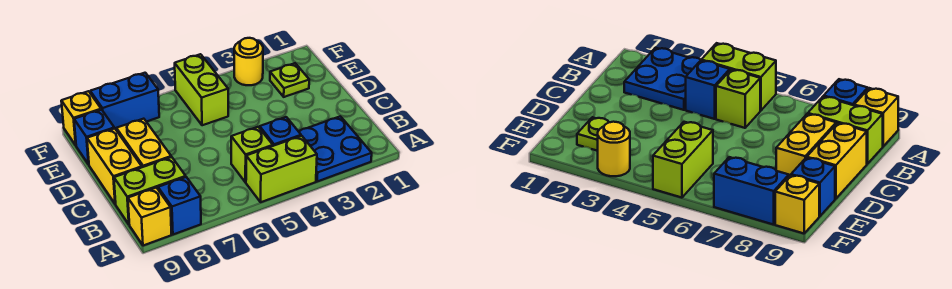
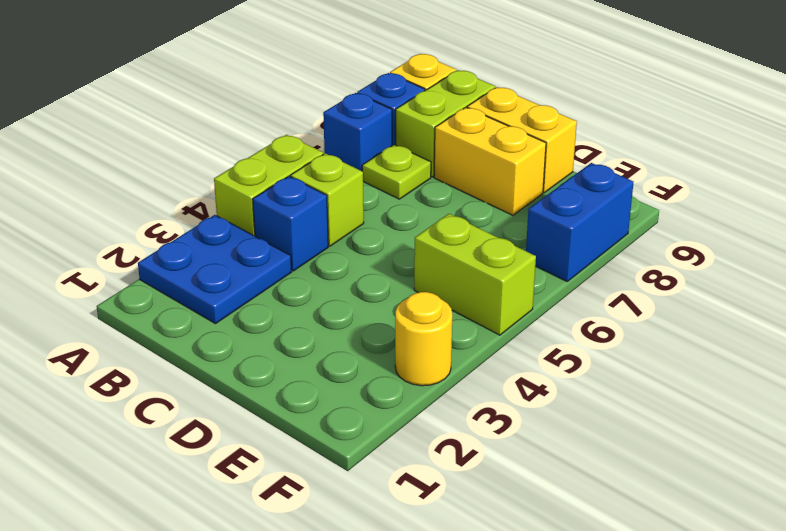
lime plate E2 level 1 -> lime plate B7 level 1
blue brick E9 level 1 -> blue brick A7 level 1
yellow brick F9 level 1 -> none

